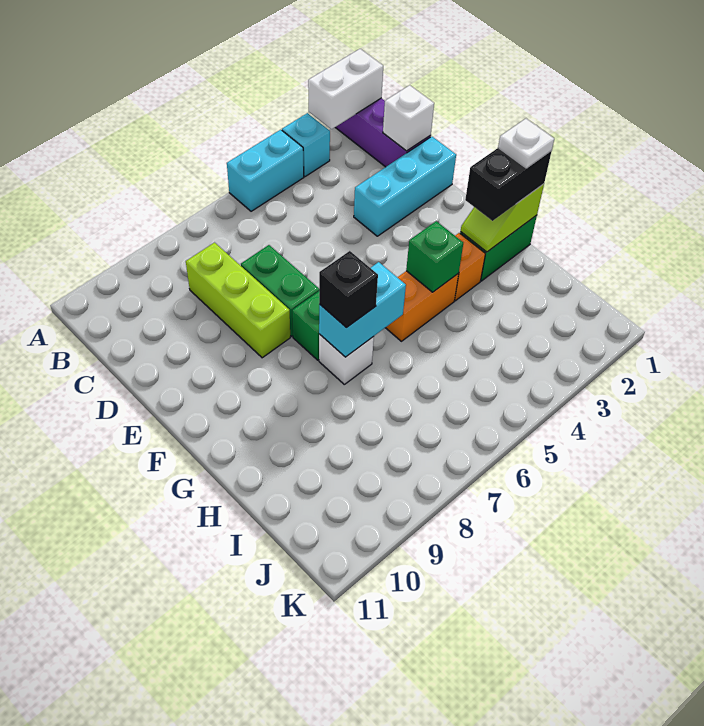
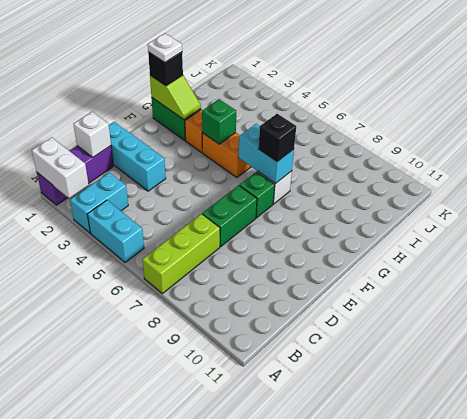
cyan brick A3 level 1 -> cyan brick A3:B3 level 1
lime brick C8:E8 level 1 -> lime brick A7:C7 level 1
black brick G1:G2 level 3 -> black brick G1 level 3

